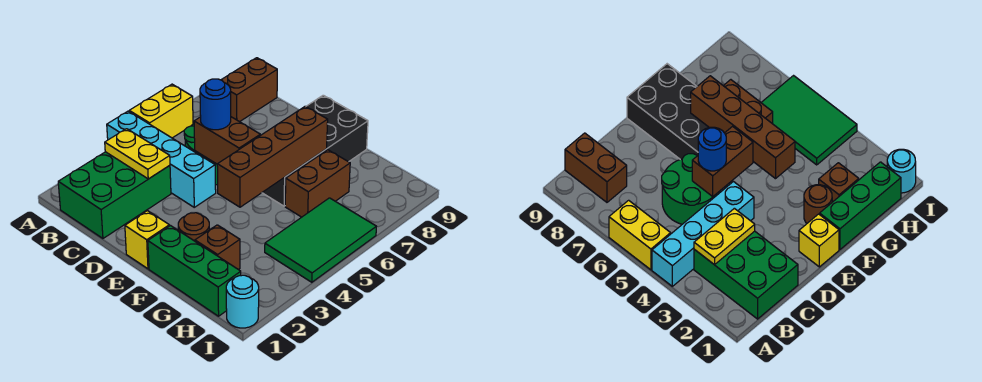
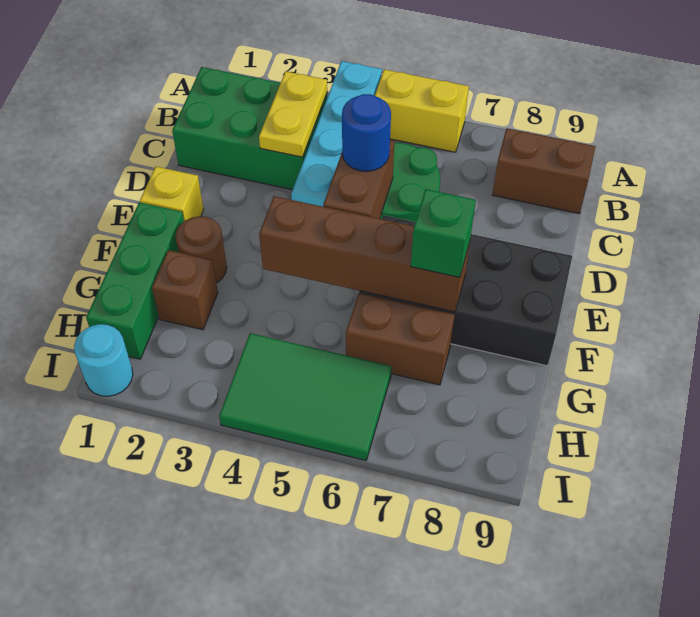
none -> green brick F7 level 3

